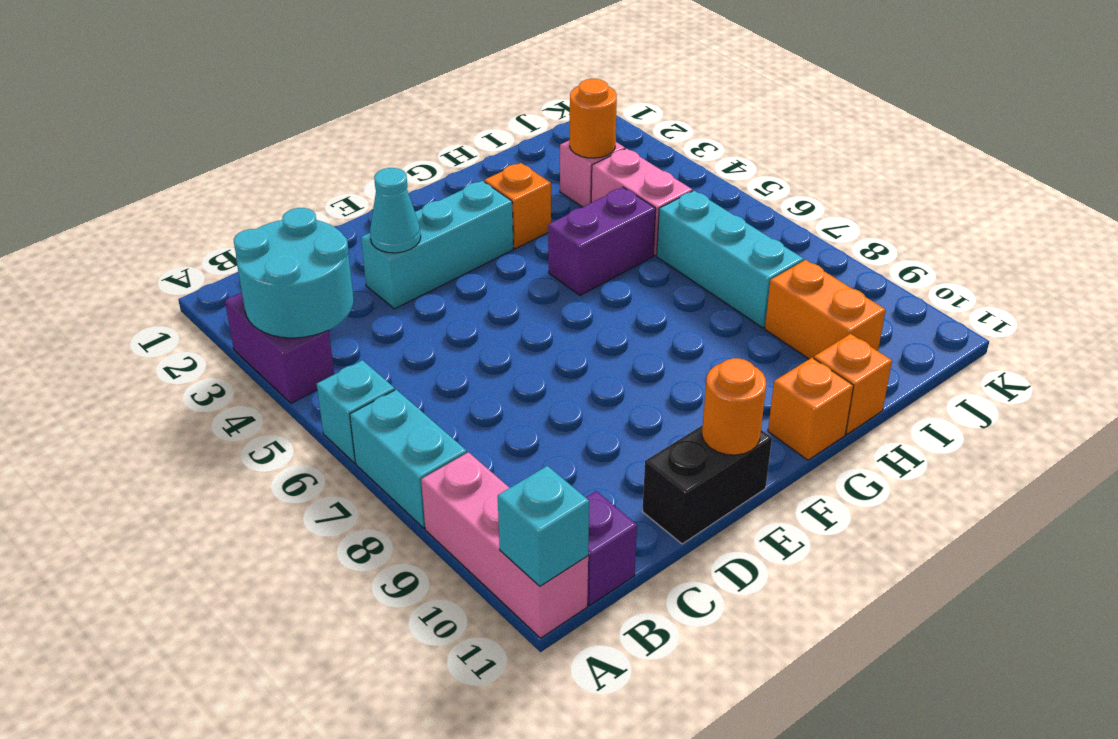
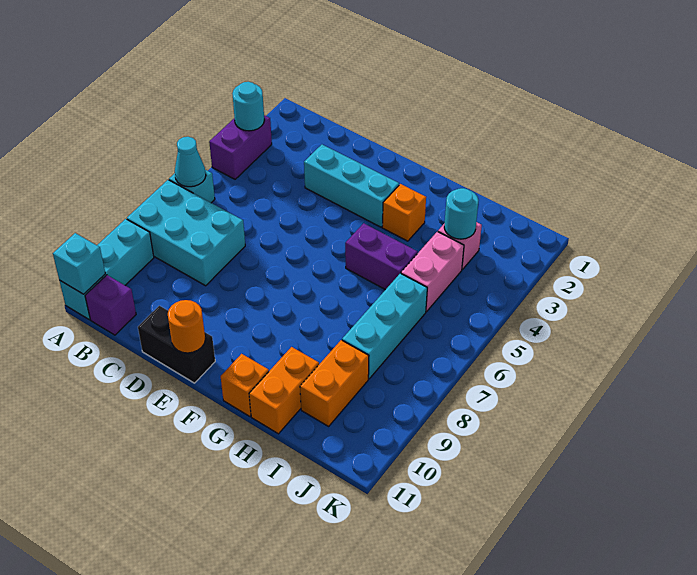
cyan round brick A3:B4 level 2 -> cyan round brick A3 level 2
cyan brick A7:A8 level 1 -> cyan brick A7:C8 level 1
pink brick A9:A11 level 1 -> cyan brick A9:A11 level 1
cyan cone D3 level 2 -> cyan cone A6 level 2
orange brick H11 level 1 -> orange brick H10:H11 level 1
orange round brick I3 level 2 -> cyan round brick I3 level 2

